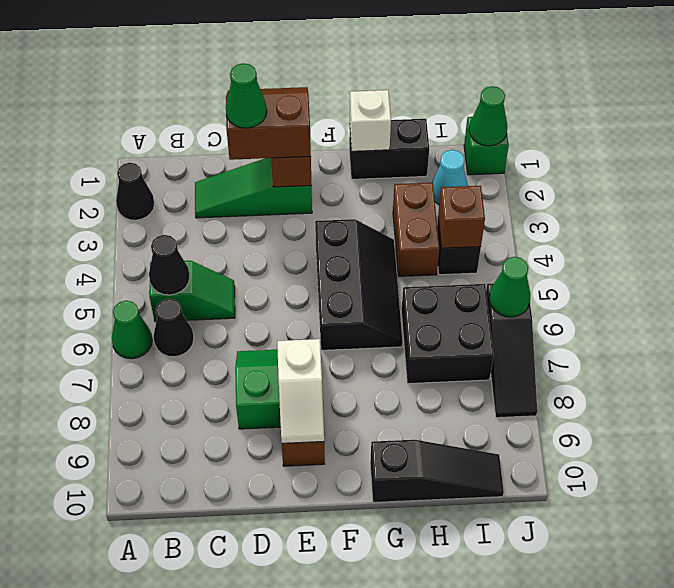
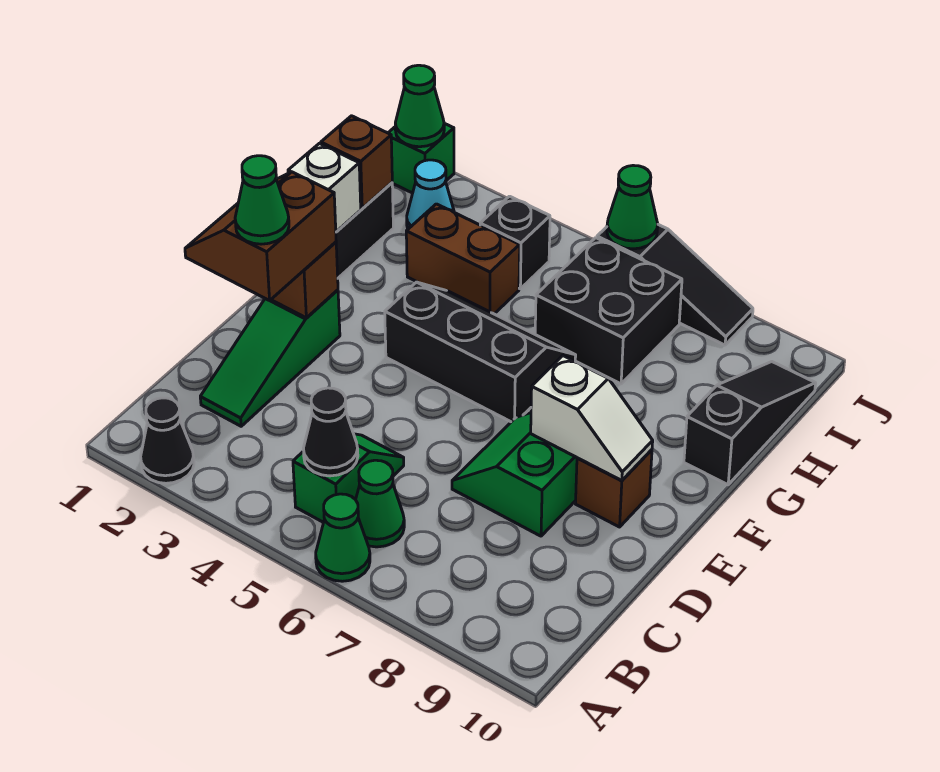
black cone B6 level 1 -> green cone B6 level 1
brown brick I4 level 2 -> brown brick H1 level 2

